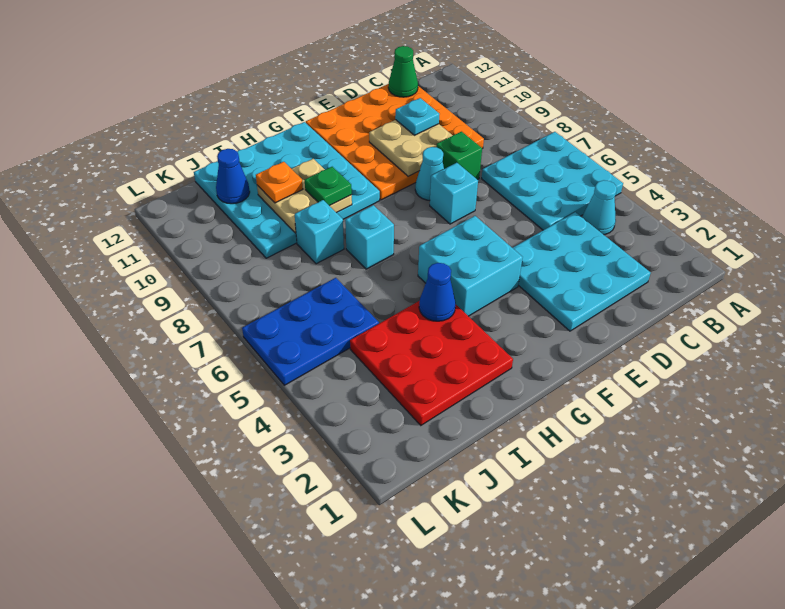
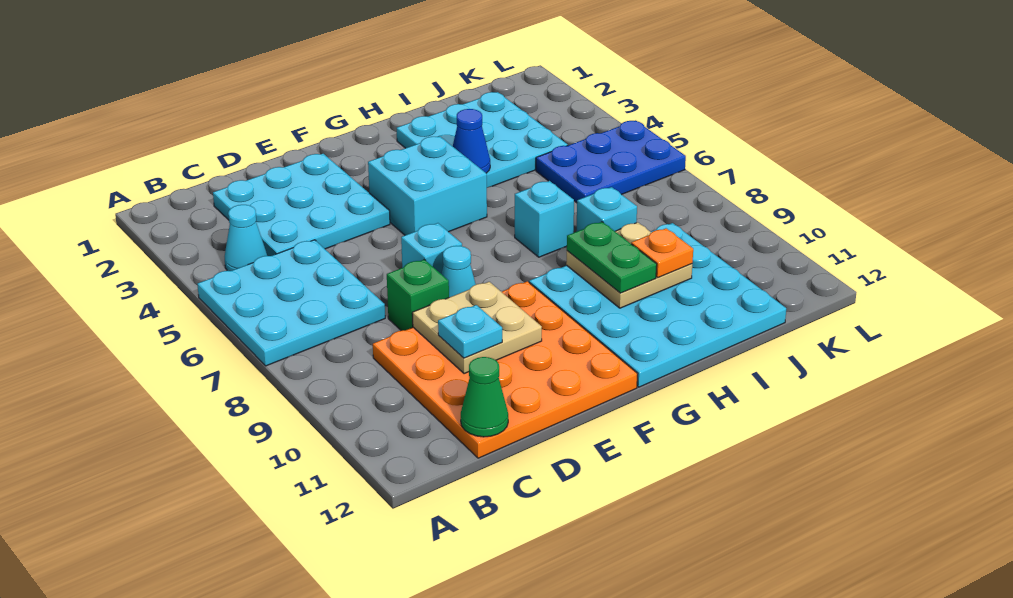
red plate H2:J4 level 1 -> cyan plate H2:J4 level 1
green plate H9 level 3 -> green plate H9:H10 level 3
blue cone J11 level 2 -> none

